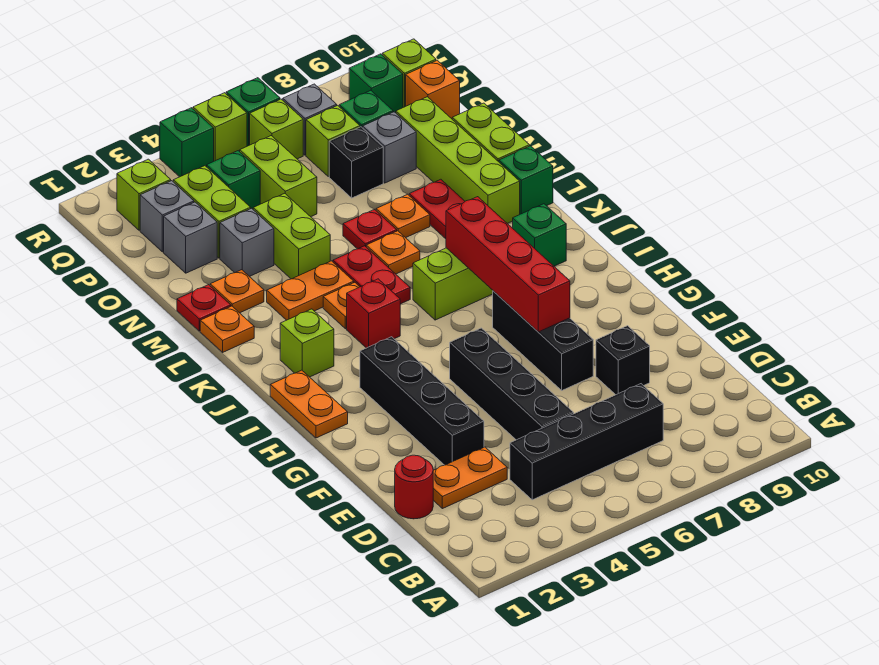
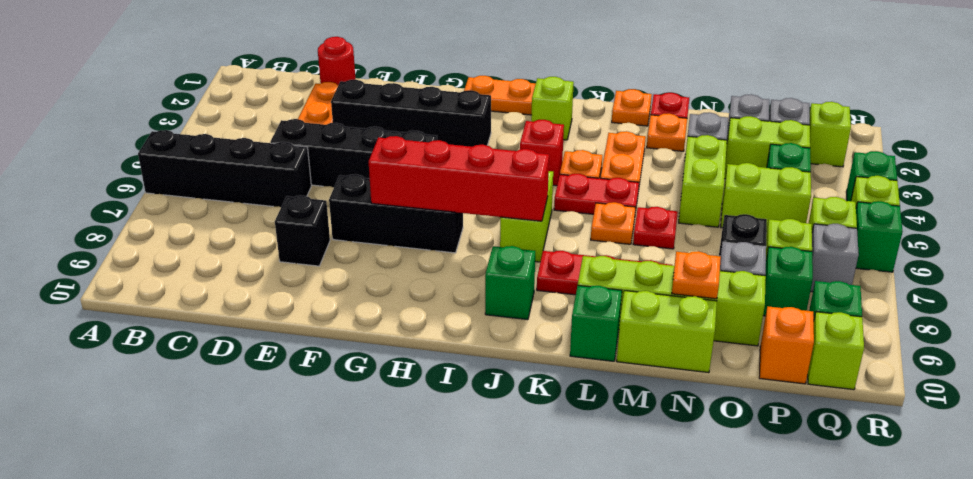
black brick C4:C7 level 1 -> black brick A6:D6 level 1
lime brick M4:N4 level 1 -> lime brick N4:N5 level 1
orange plate M7 level 1 -> orange plate N9 level 2

